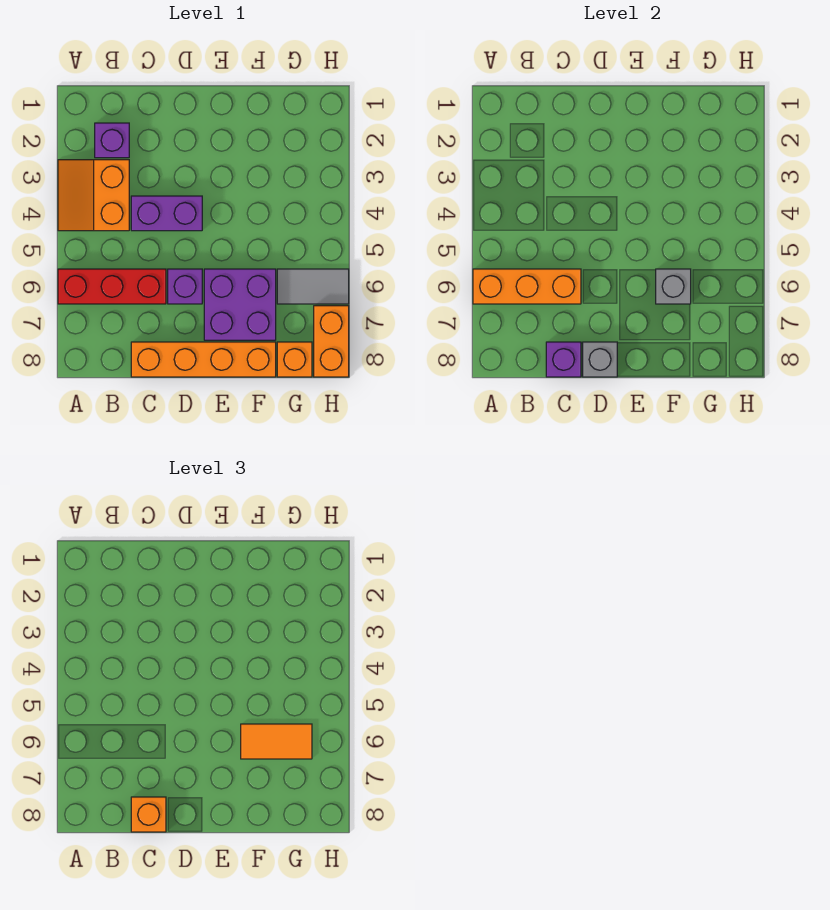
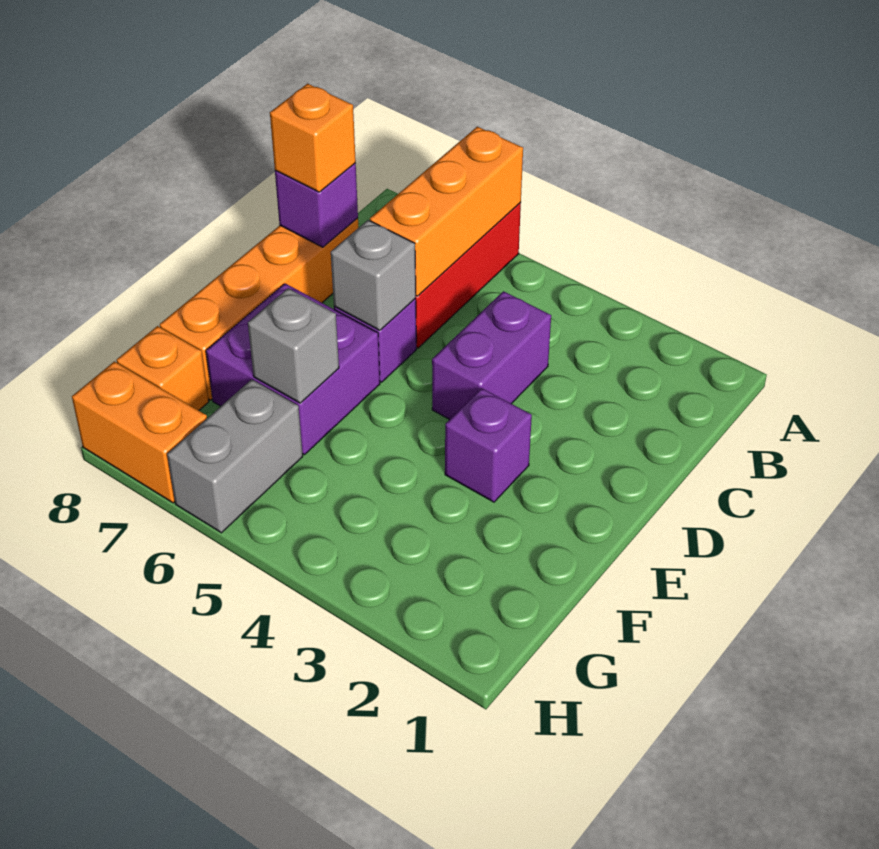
orange slope A3:B4 level 1 top B -> none
purple brick B2 level 1 -> purple brick E3 level 1
grey brick D8 level 2 -> grey brick D6 level 2
orange tile F6:G6 level 3 -> none
grey tile G6:H6 level 1 -> grey brick G6:H6 level 1

